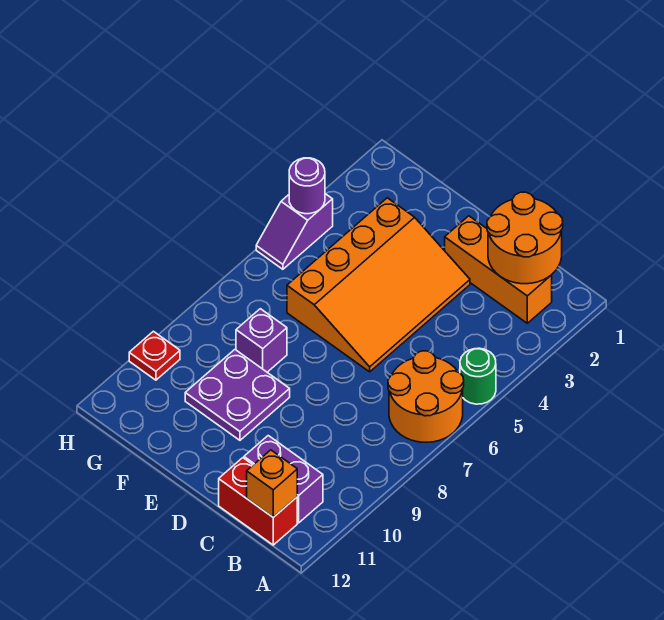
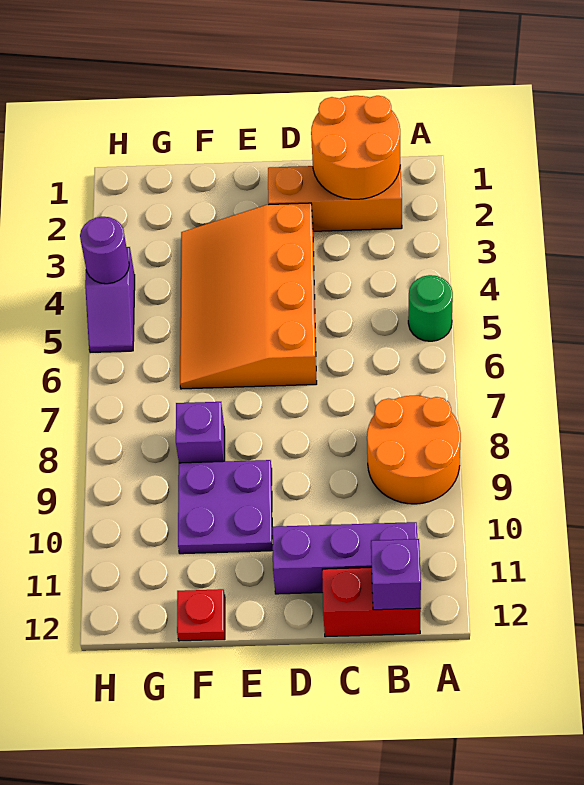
orange round brick A6:B7 level 1 -> orange round brick A8:B9 level 1
purple brick B11:C11 level 1 -> purple brick B11:D11 level 1
orange brick B12 level 2 -> purple brick B12 level 2
orange slope D3:F6 level 1 top F -> orange slope D3:F6 level 1 top D
red plate H10 level 1 -> red plate F12 level 1

